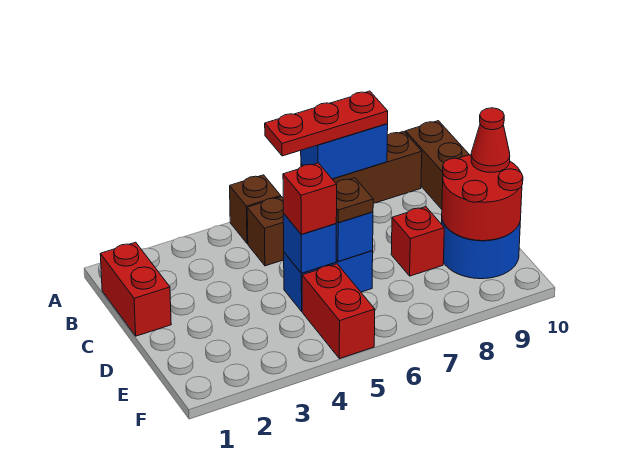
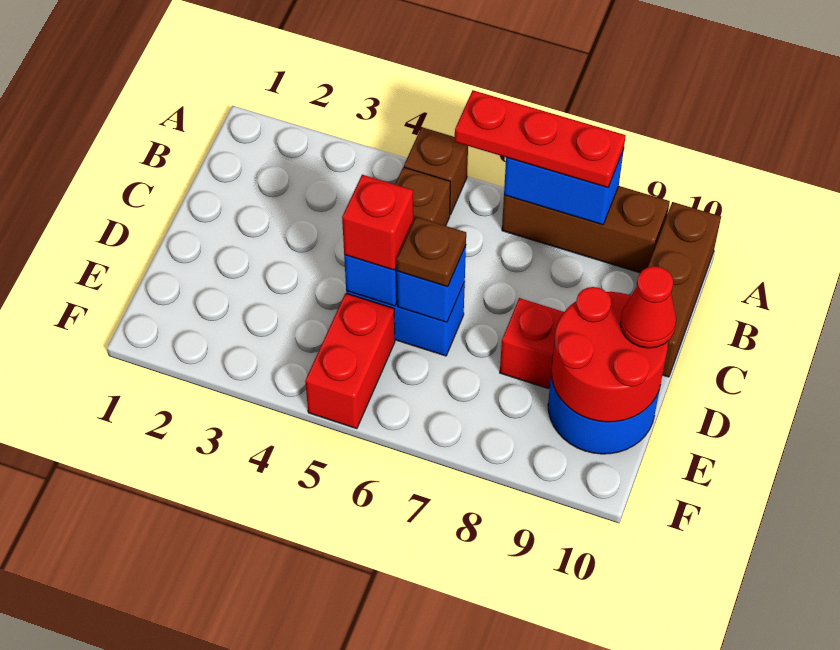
red brick B1:C1 level 1 -> none

